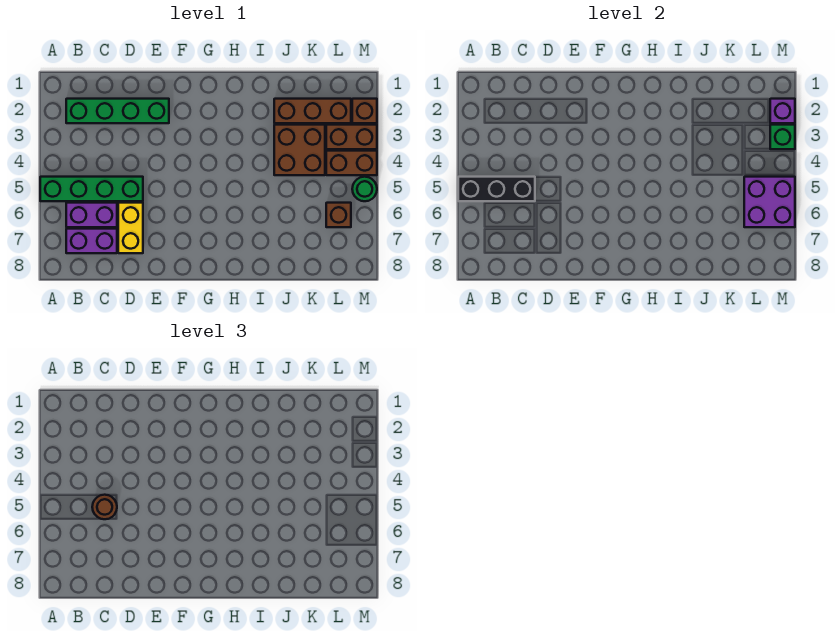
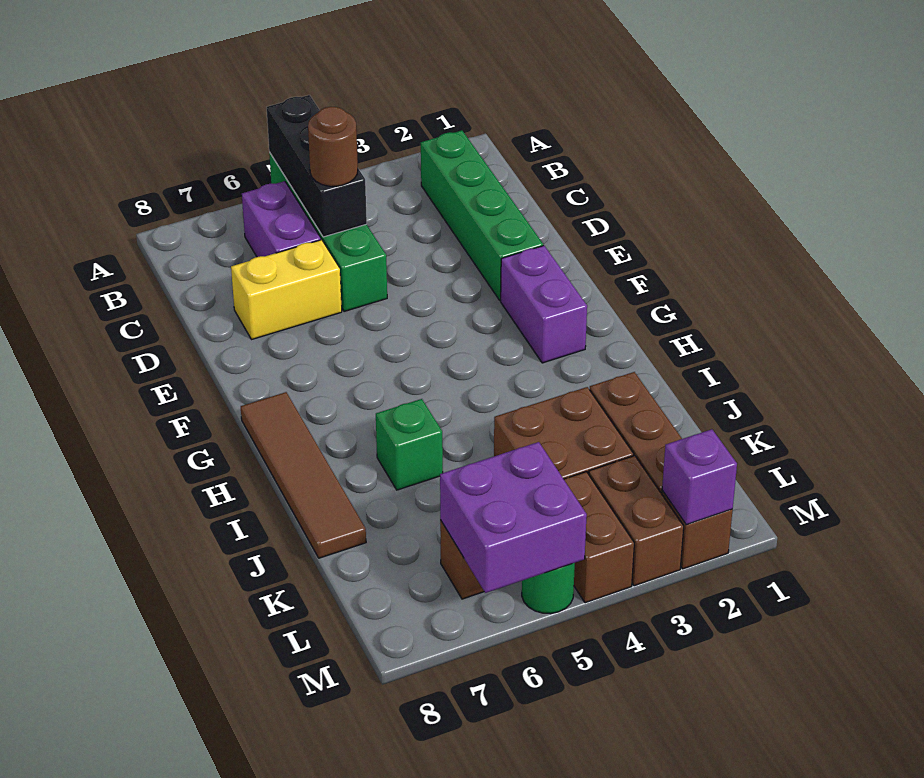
purple brick B7:C7 level 1 -> purple brick F2:G2 level 1
none -> brown tile G8:J8 level 1
green brick M3 level 2 -> green brick I6 level 1

